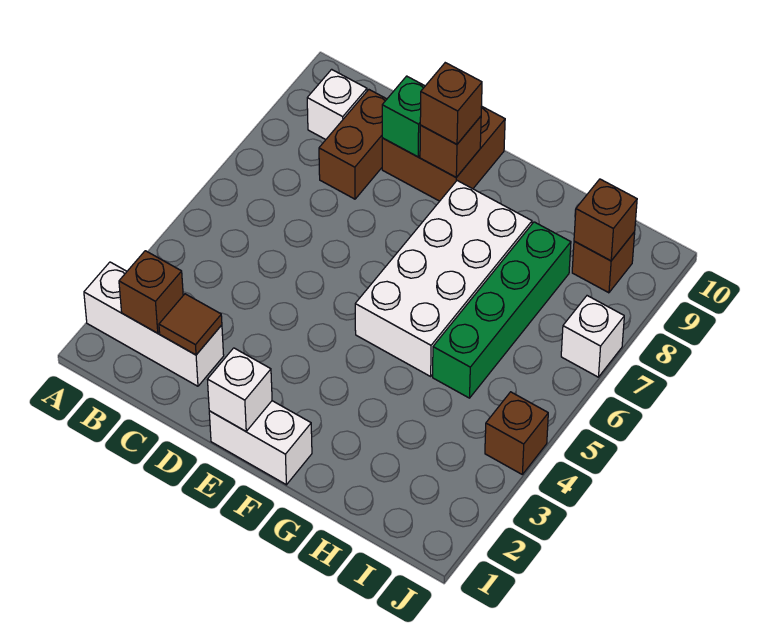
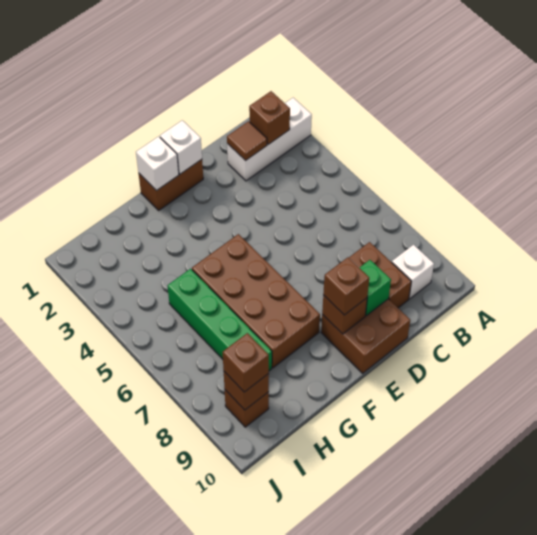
white brick E1:F1 level 1 -> brown brick E1:F1 level 1
white brick F5:G8 level 1 -> brown brick F5:G8 level 1
brown brick J4 level 1 -> brown brick I9 level 3
white brick J7 level 1 -> white brick F1 level 2

